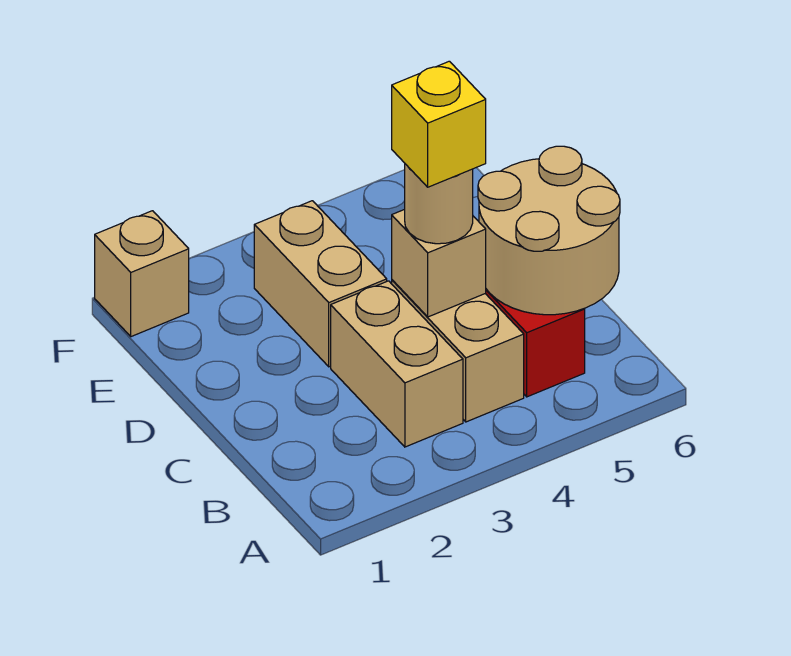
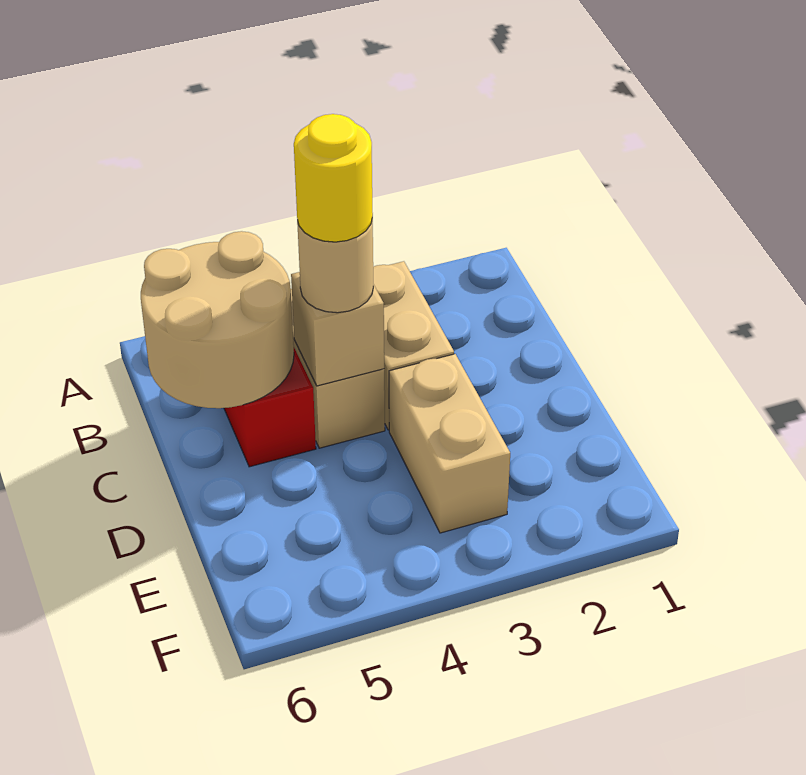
yellow brick C4 level 4 -> yellow round brick C4 level 4
tan brick F1 level 1 -> none

